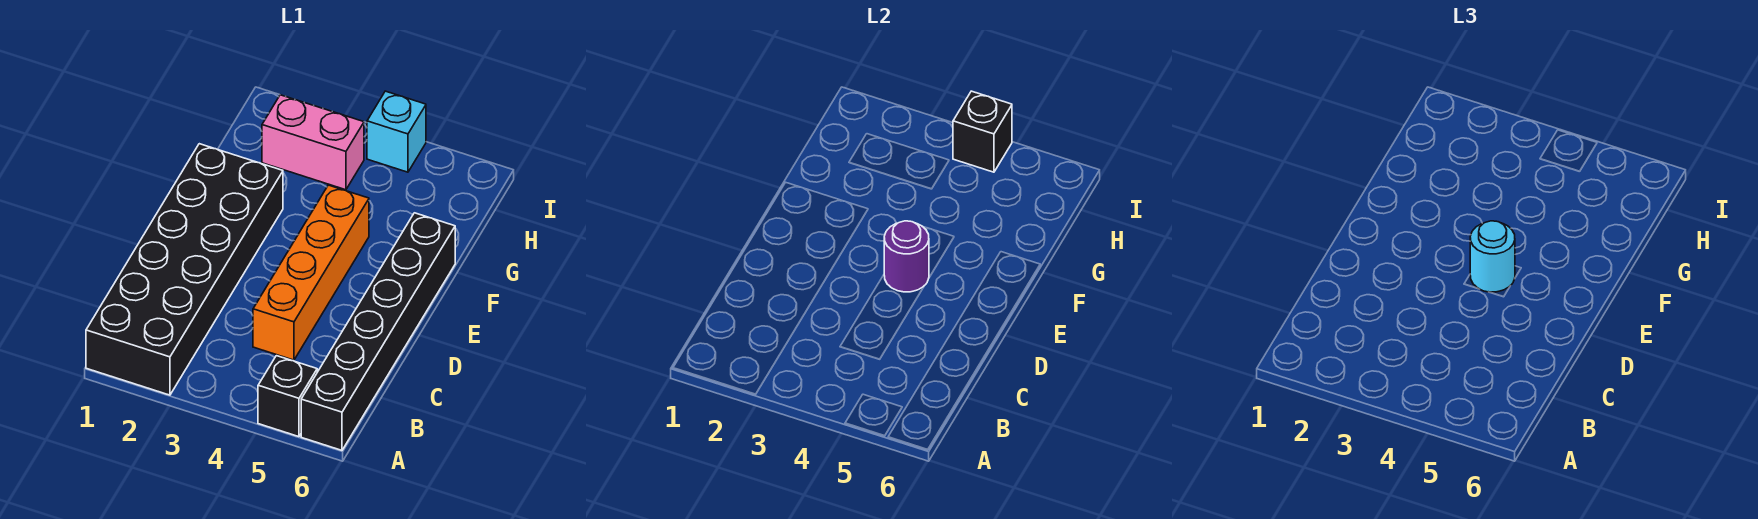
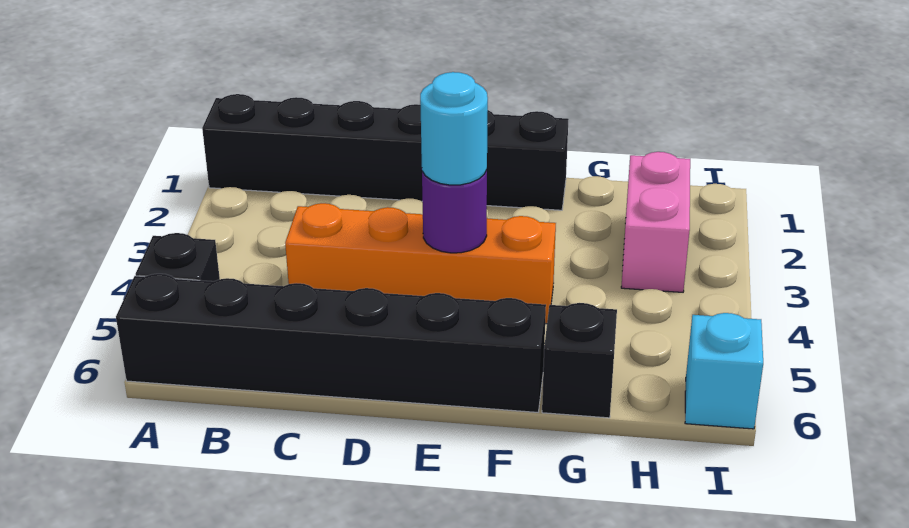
black brick A1:F2 level 1 -> black brick A1:F1 level 1
cyan brick I4 level 1 -> cyan brick I6 level 1
black brick I4 level 2 -> black brick G6 level 1

